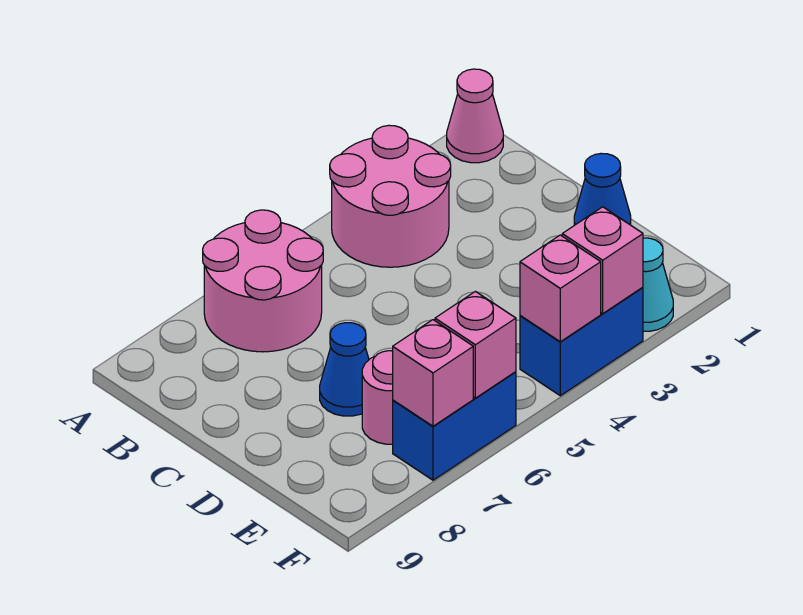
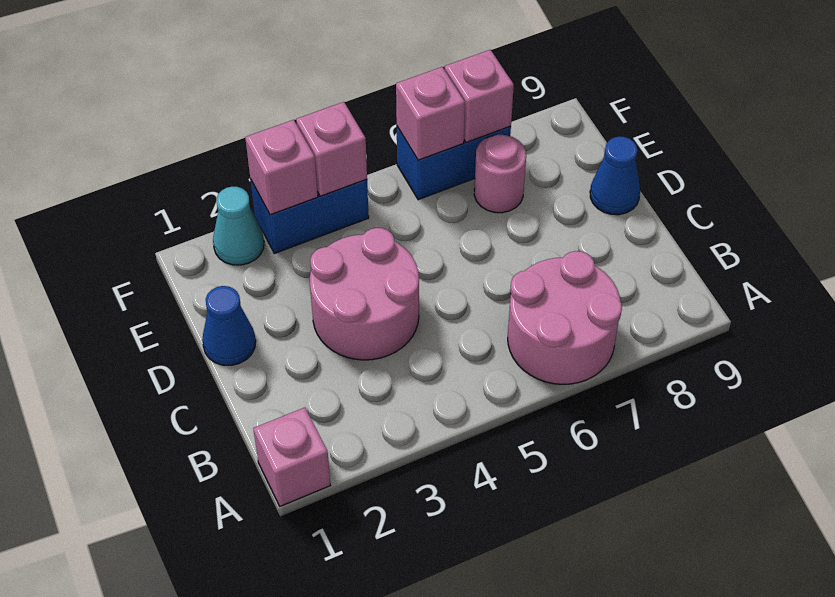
pink cone A1 level 1 -> pink brick A1 level 1
pink round brick A3:B4 level 1 -> pink round brick C3:D4 level 1
blue cone D7 level 1 -> blue cone D9 level 1

